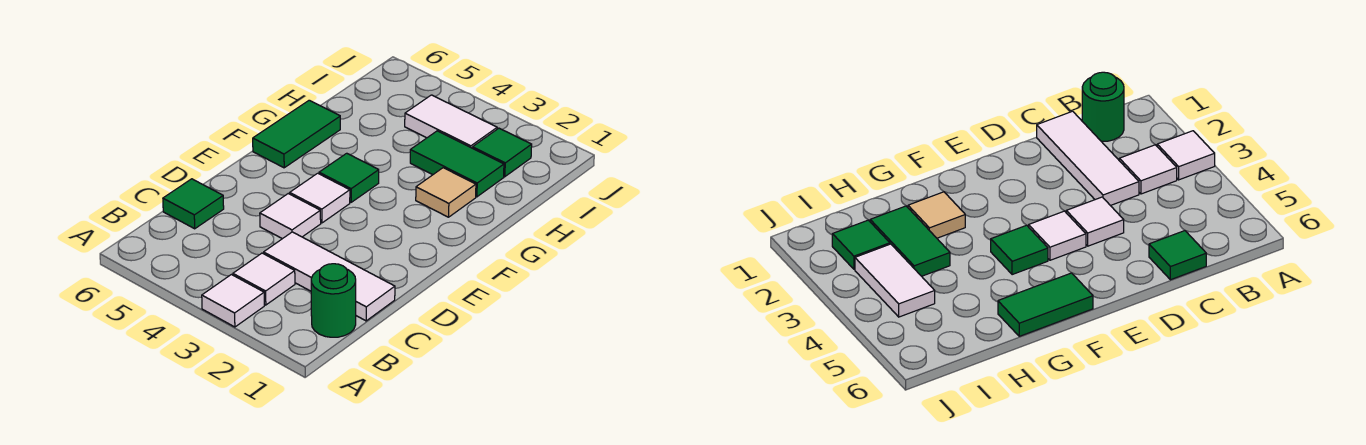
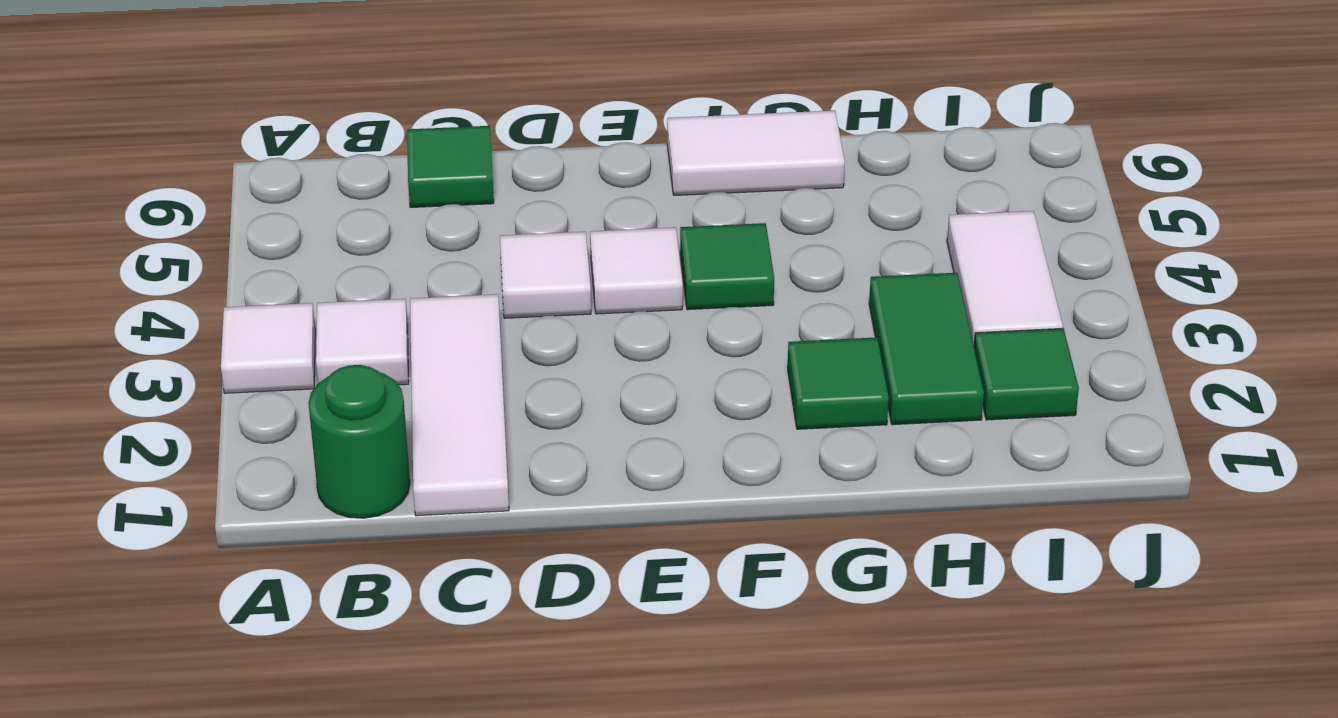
green tile F6:G6 level 1 -> white tile F6:G6 level 1
tan tile G2 level 1 -> green tile G2 level 1

